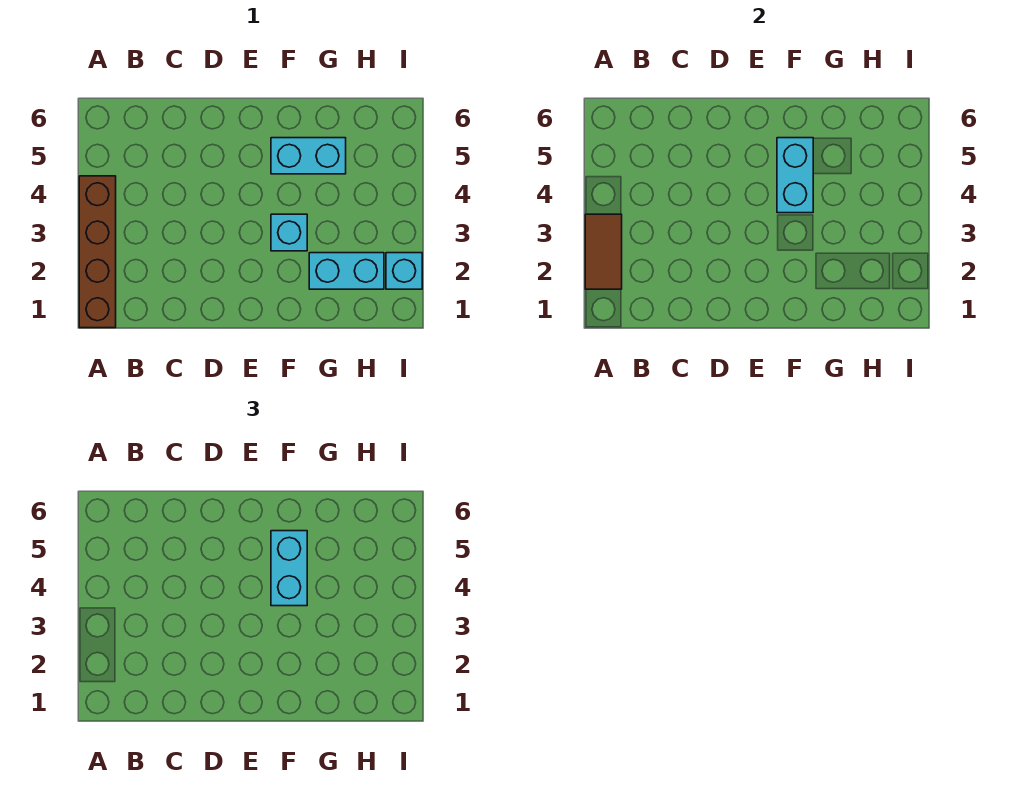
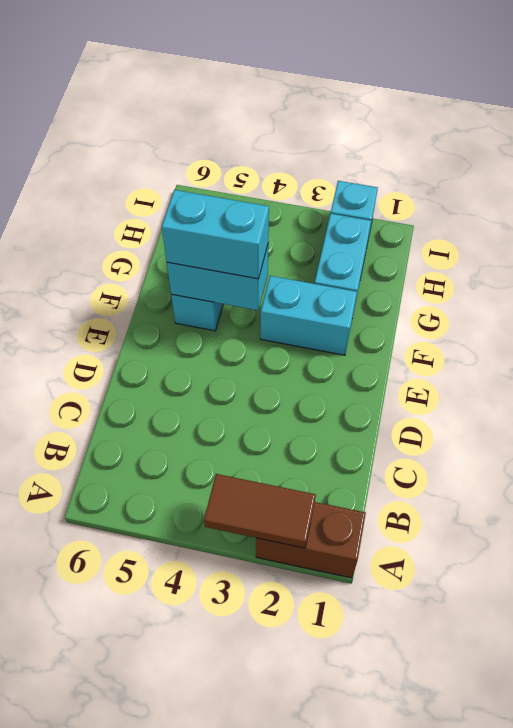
brown brick A1:A4 level 1 -> brown brick A1:A2 level 1
cyan brick F3 level 1 -> cyan brick F2:F3 level 1

